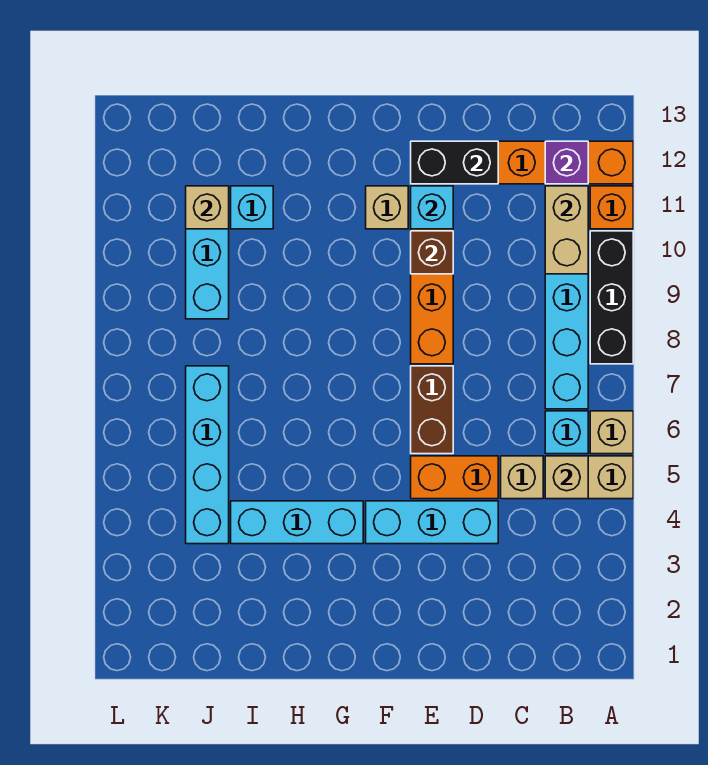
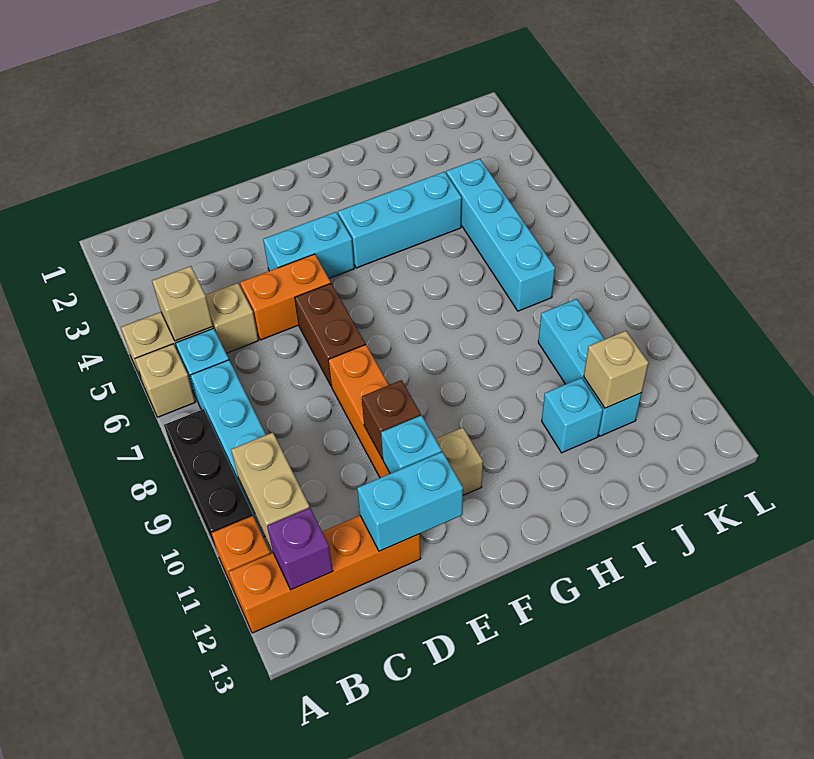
cyan brick D4:F4 level 1 -> cyan brick E4:F4 level 1
black brick D12:E12 level 2 -> cyan brick D12:E12 level 2

